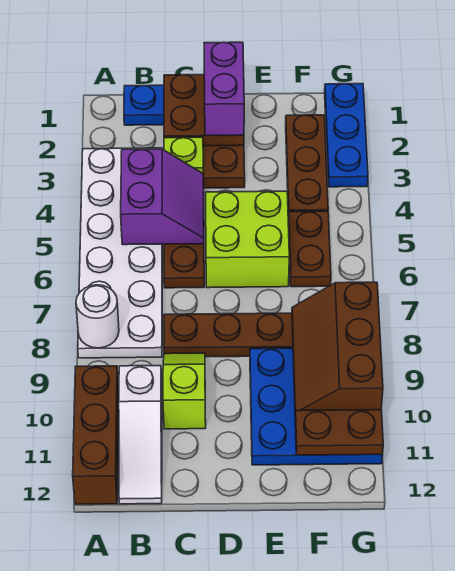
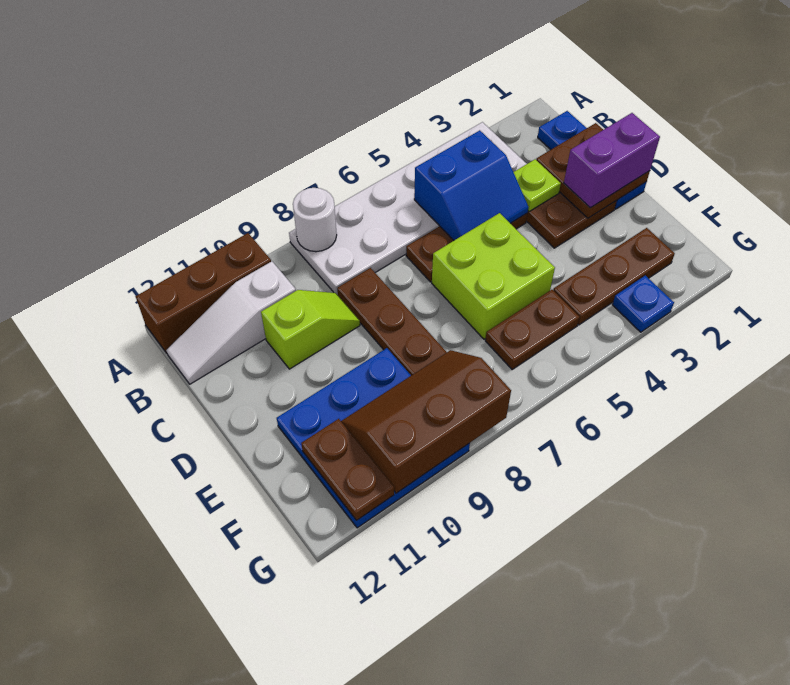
purple slope B4:C5 level 2 top B -> blue slope B4:C5 level 2 top B
blue plate G1:G3 level 1 -> blue plate G3 level 1

